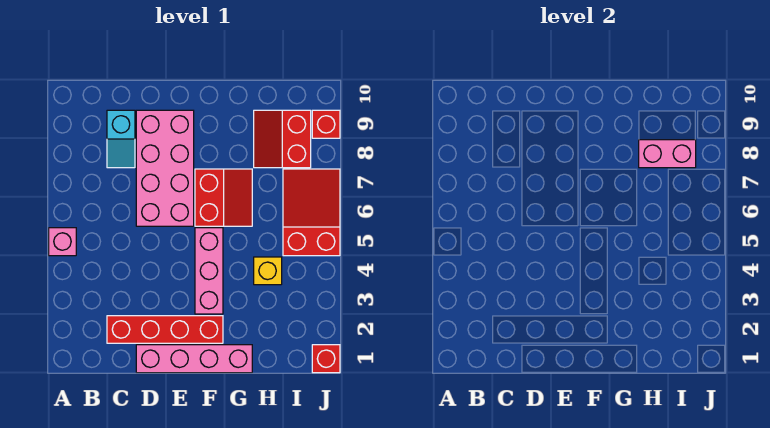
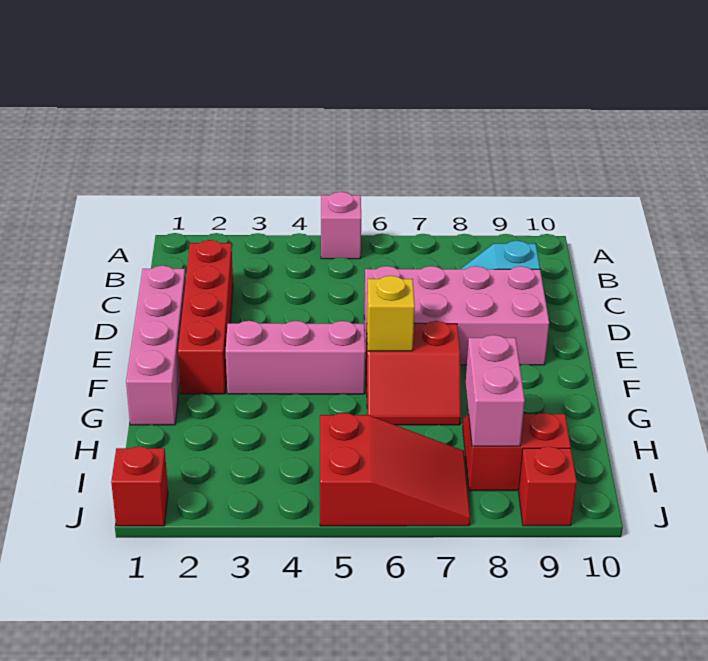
yellow brick H4 level 1 -> yellow brick F6 level 2

